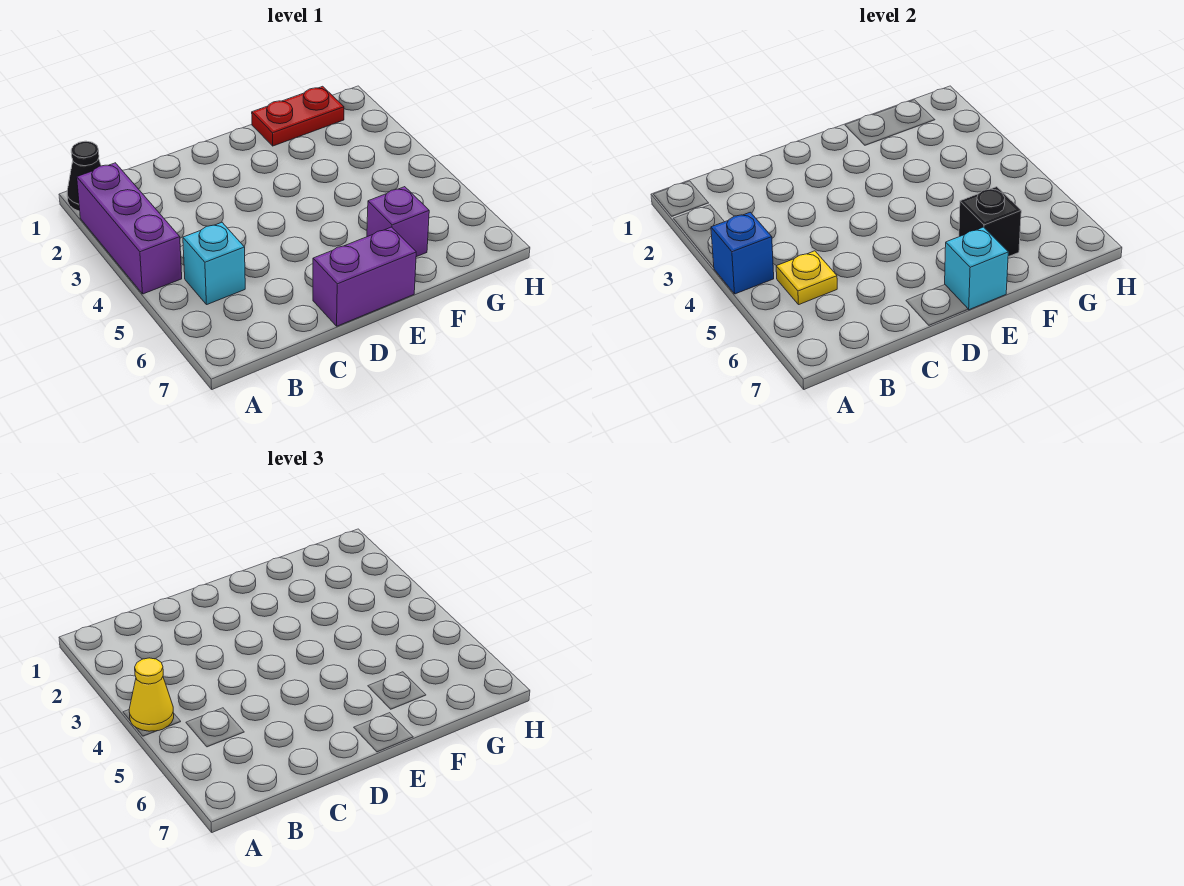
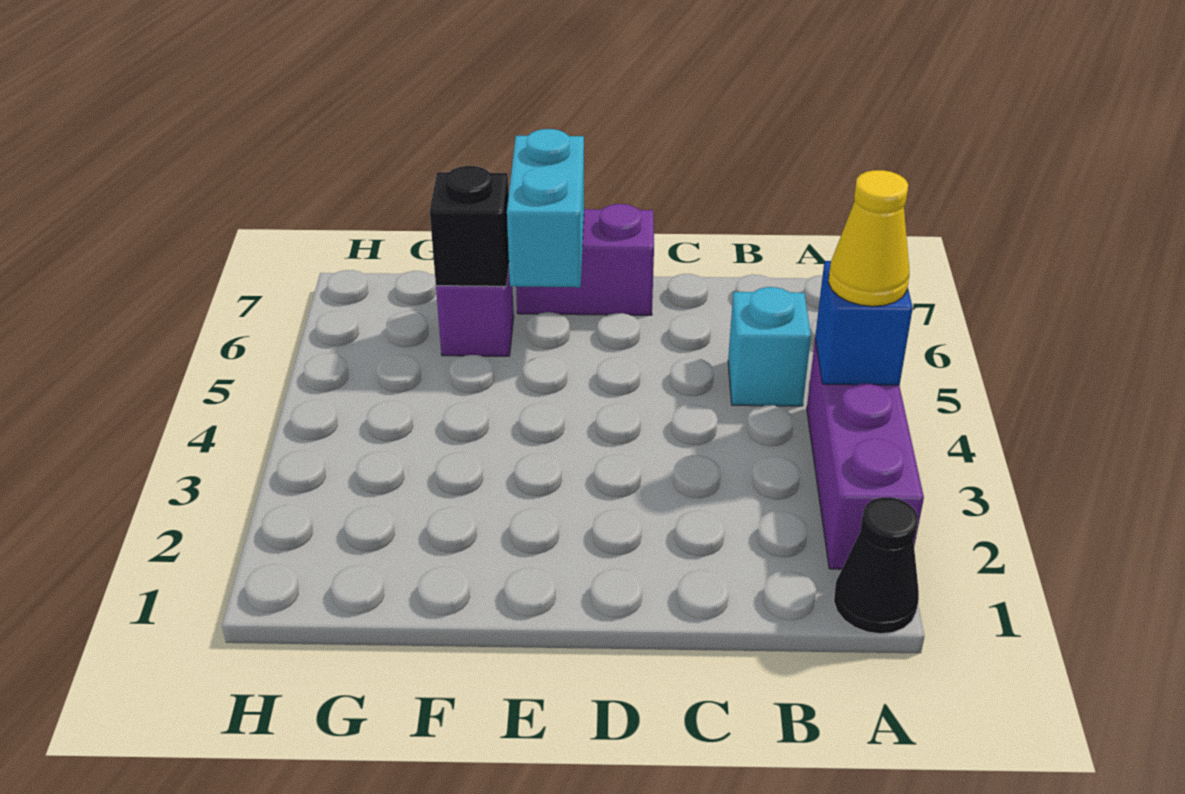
yellow plate B5 level 2 -> none
cyan brick E7 level 2 -> cyan brick E6:E7 level 2
red plate F1:G1 level 1 -> none

